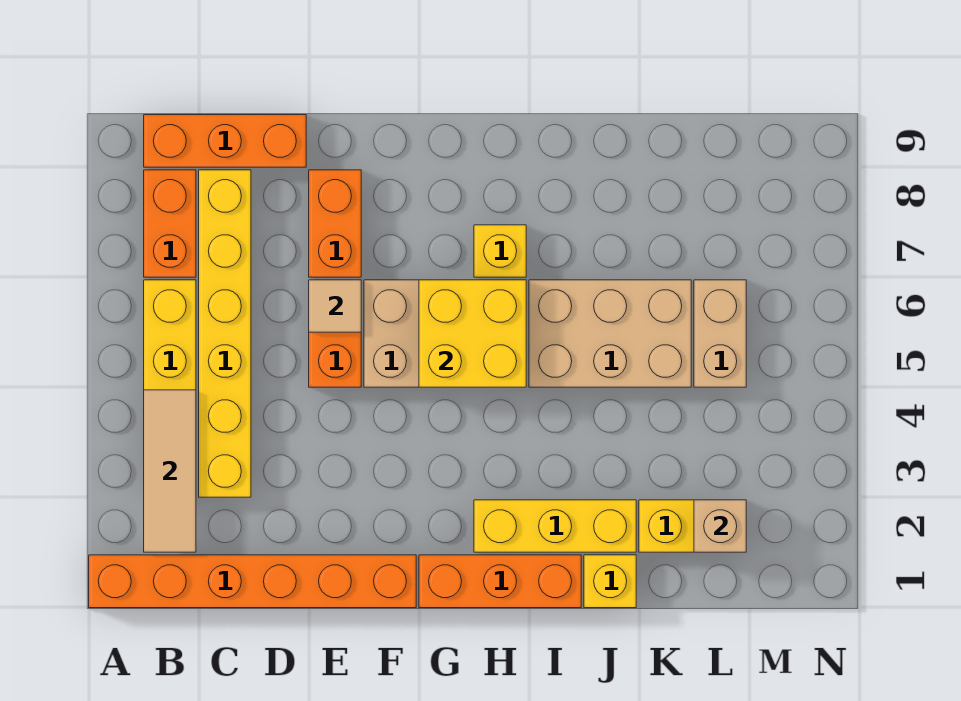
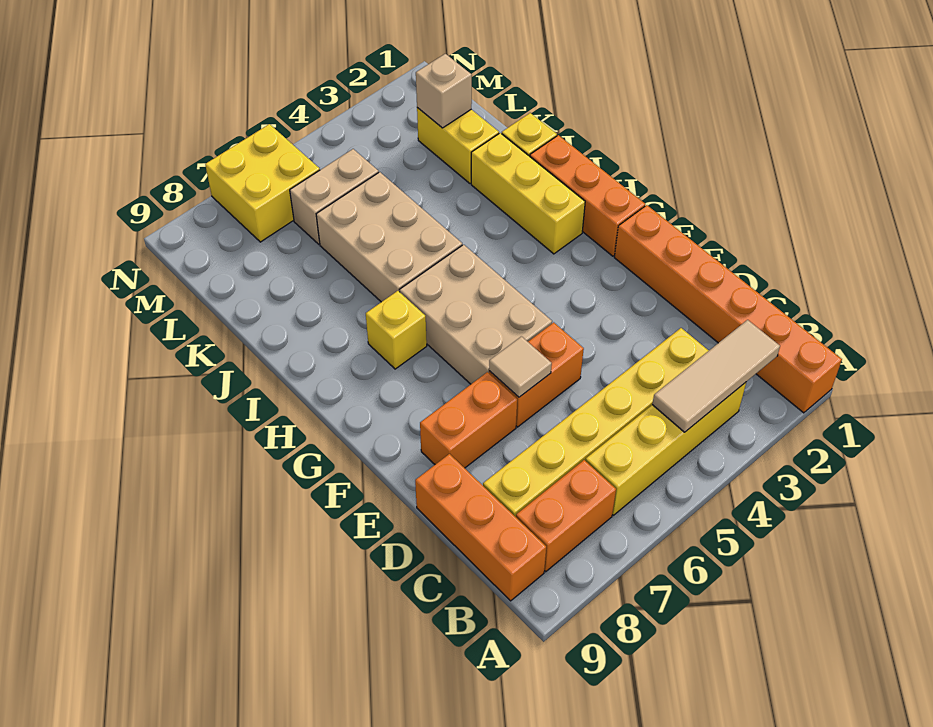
yellow brick G5:H6 level 2 -> yellow brick M6:N7 level 1

